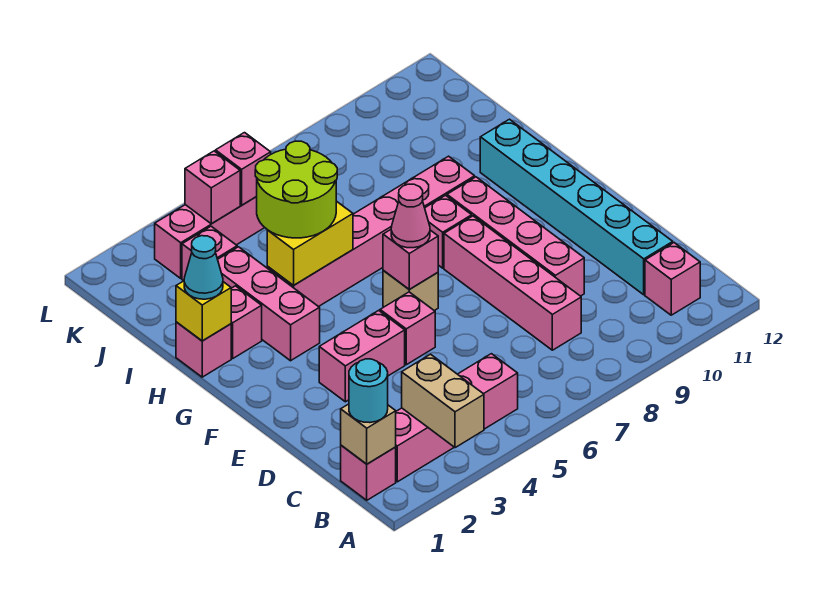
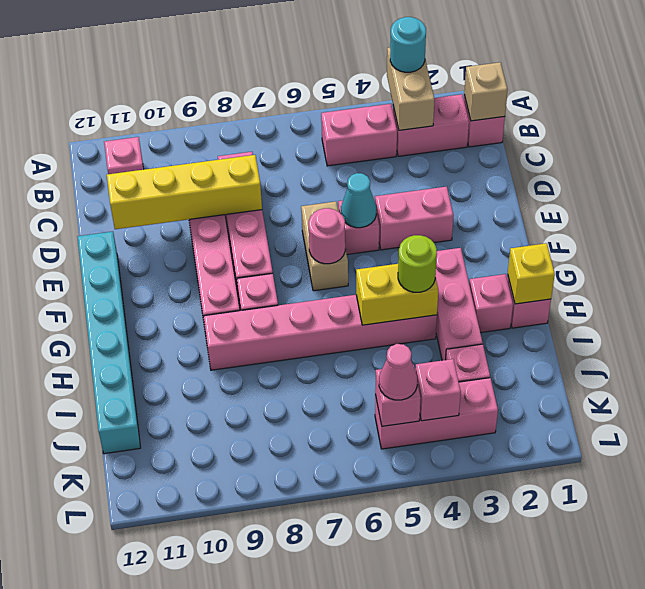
cyan round brick B1 level 3 -> cyan round brick A3 level 3
cyan brick C11:H11 level 1 -> cyan brick E12:J12 level 1
none -> yellow brick D8:D11 level 2
tan brick F6 level 1 -> tan brick E6:F6 level 1
pink brick F6 level 2 -> pink round brick F6 level 2
pink cone F6 level 3 -> pink cone K5 level 3
cyan cone H1 level 3 -> cyan cone E5 level 2
lime round brick H4:I5 level 3 -> lime round brick H4 level 3

